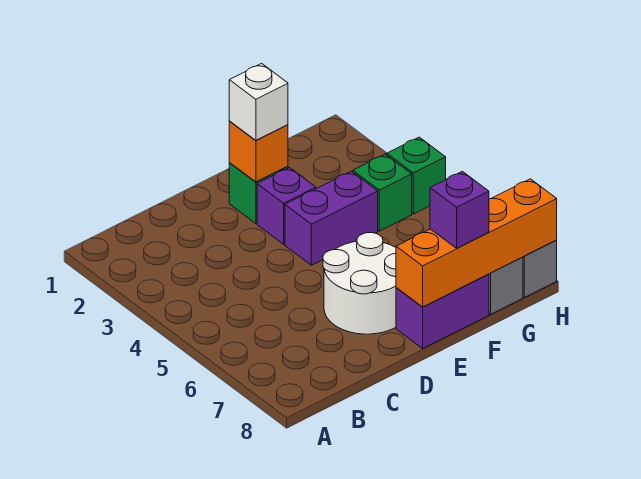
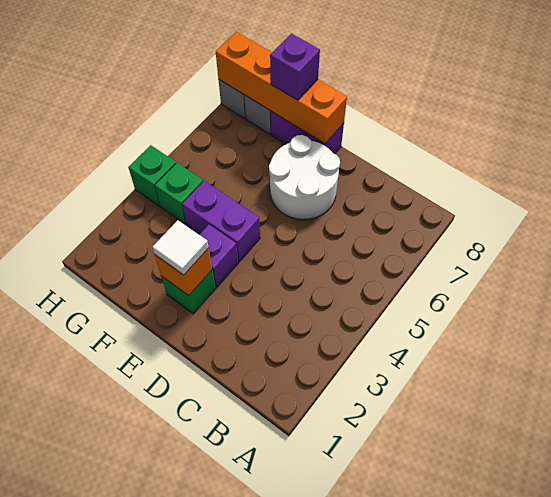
white brick E2 level 3 -> white tile E2 level 3

